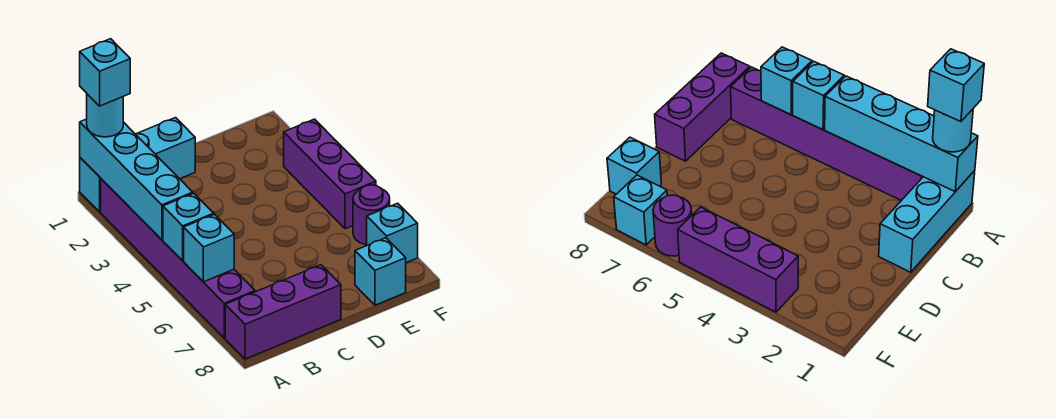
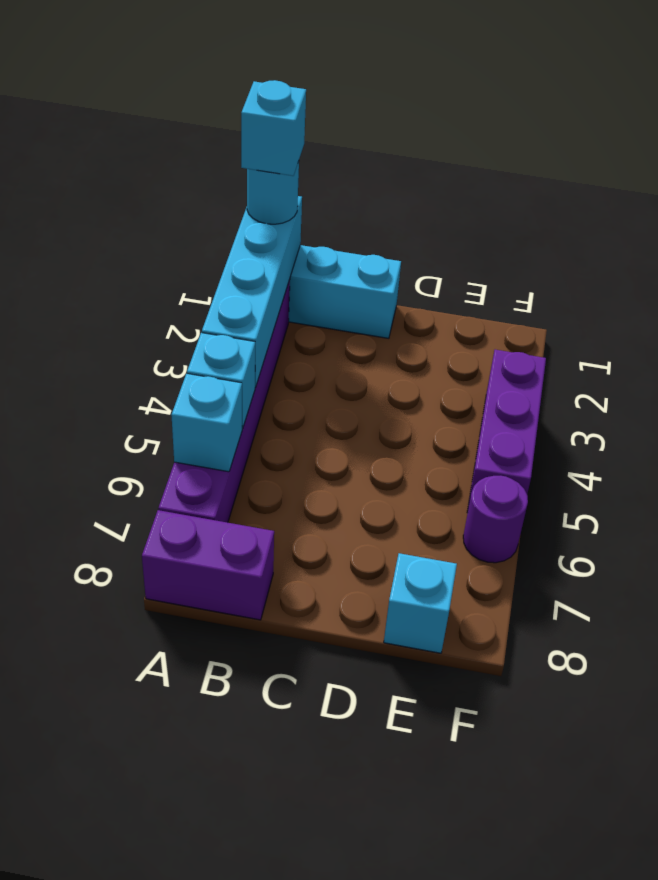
purple brick A8:C8 level 1 -> purple brick A8:B8 level 1
cyan brick F7 level 1 -> none

